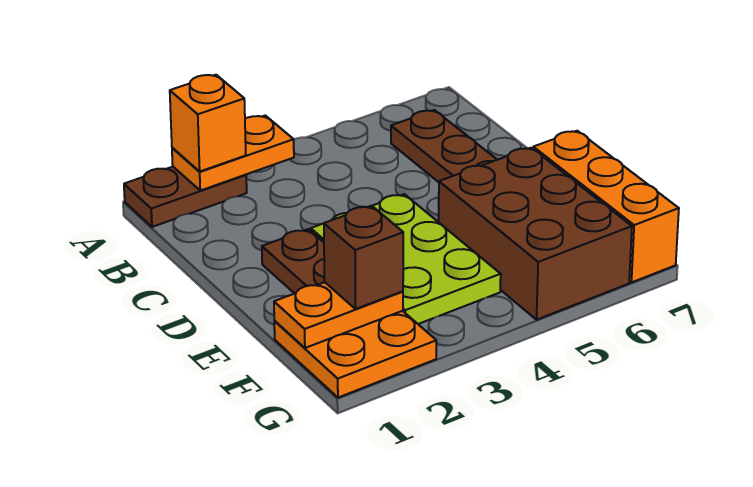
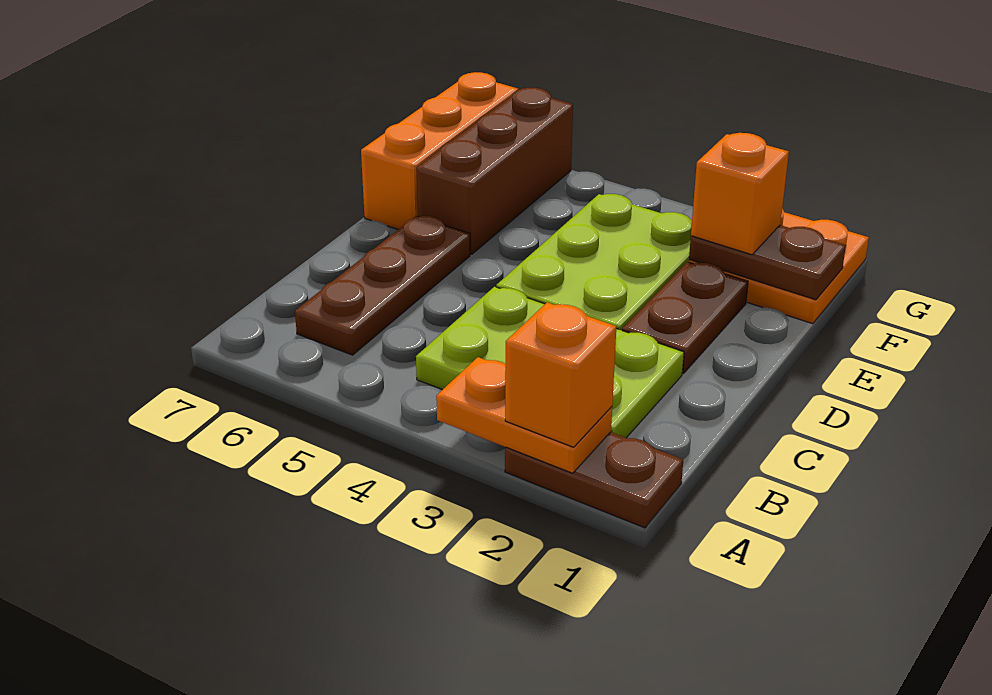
none -> lime plate B2:C4 level 1
brown brick E5:G6 level 1 -> brown brick E6:G6 level 1
orange plate F1:F2 level 2 -> brown plate F1:F2 level 2
brown brick F2 level 3 -> orange brick F2 level 3

